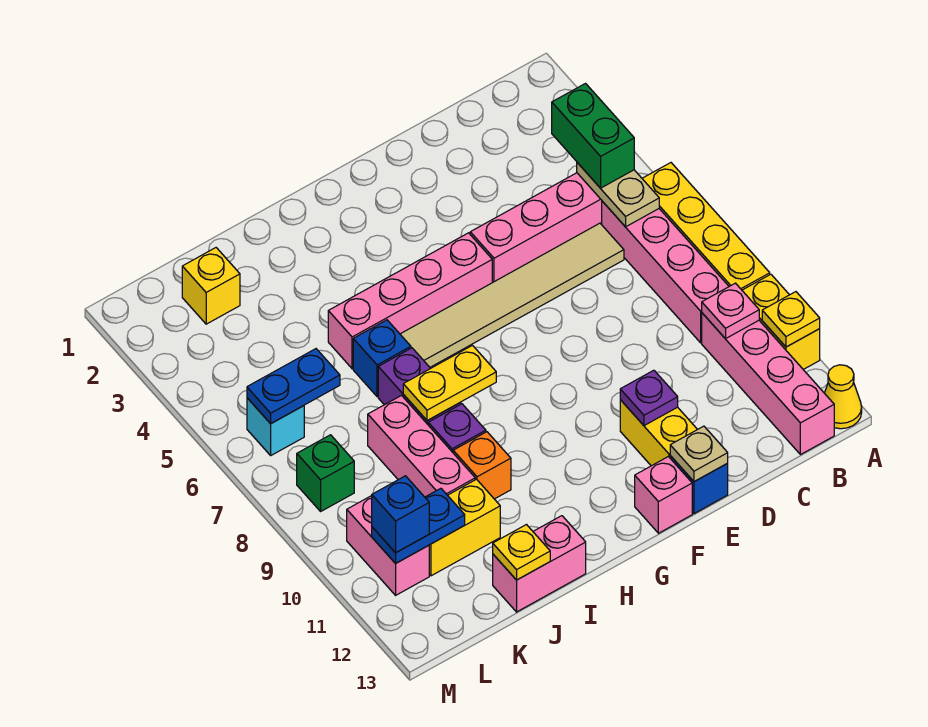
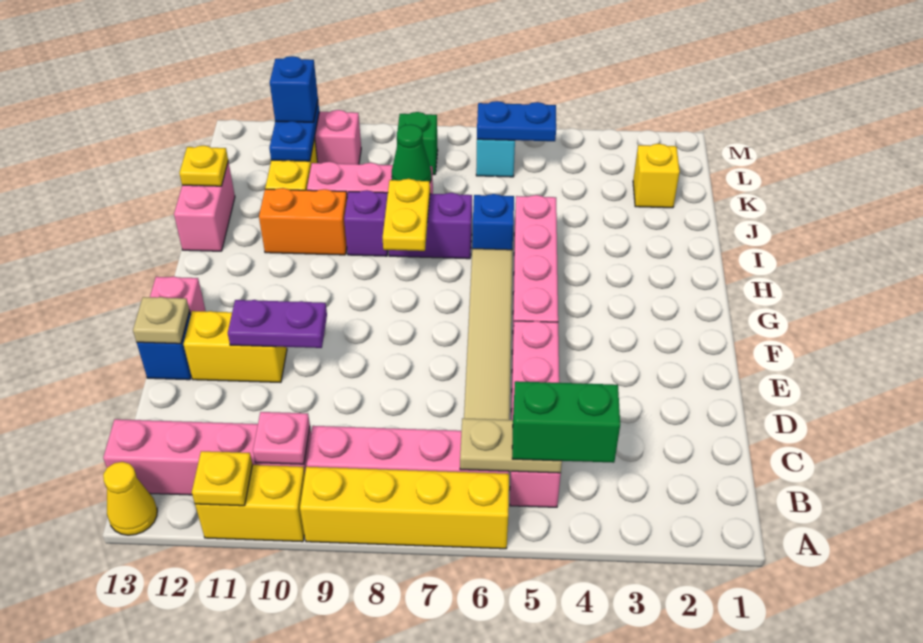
purple plate E11 level 2 -> purple plate E10:E11 level 2
orange brick I10 level 1 -> orange brick I10:I11 level 1
none -> green cone J8 level 2
blue plate K6:L6 level 2 -> blue plate L5:L6 level 2

